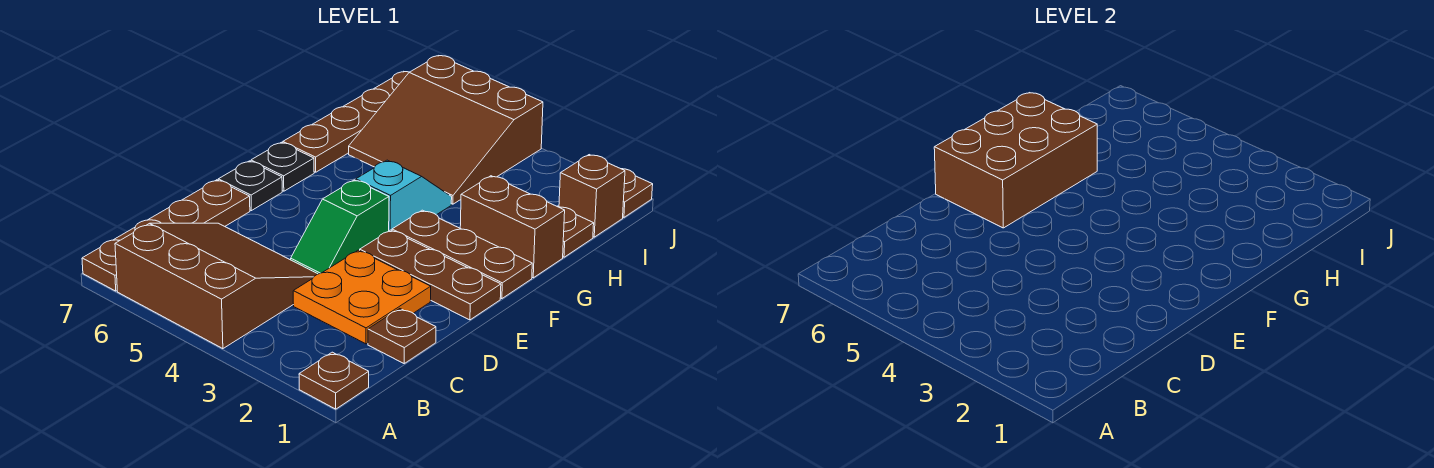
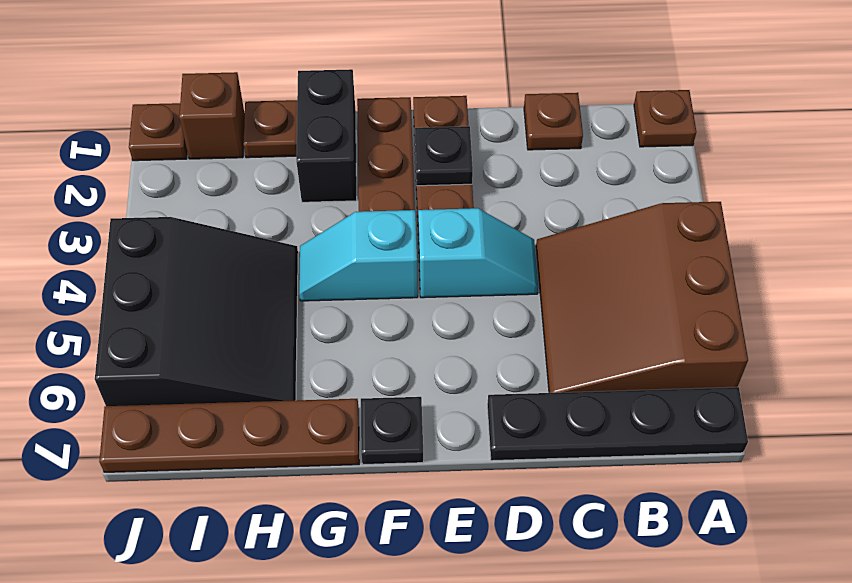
brown plate A7:D7 level 1 -> black plate A7:D7 level 1
orange plate C2:D3 level 1 -> none
green slope D4:E4 level 1 top E -> cyan slope D4:E4 level 1 top E
brown brick E6:G7 level 2 -> none
black plate E7 level 1 -> black plate E2 level 2
brown brick G1:G2 level 1 -> black brick G1:G2 level 1
brown slope H4:J6 level 1 top J -> black slope H4:J6 level 1 top J

